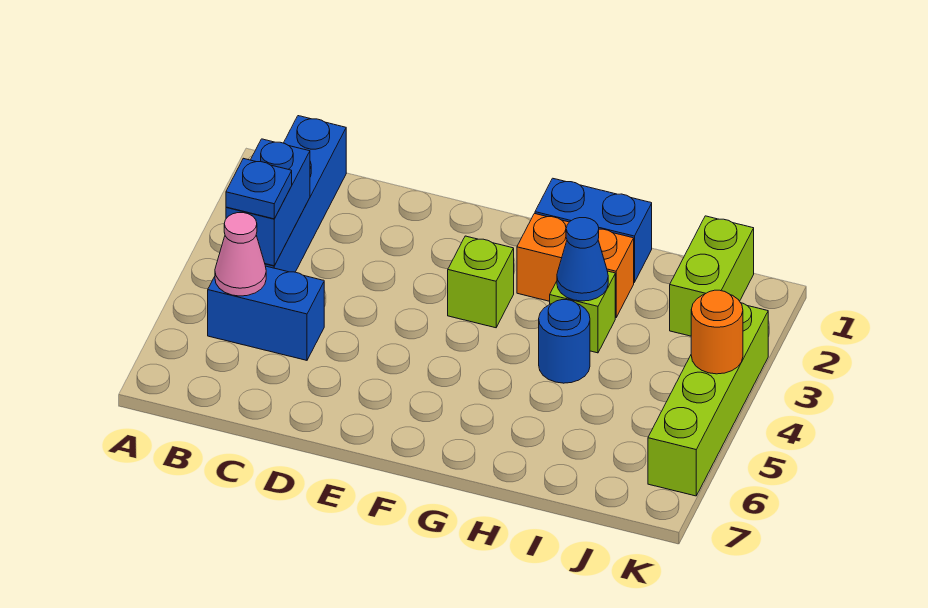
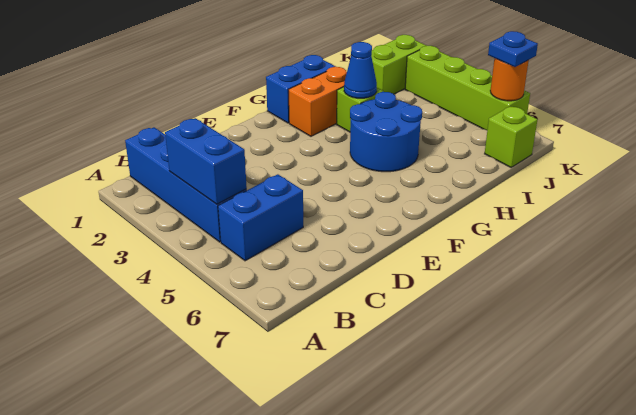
blue plate B4 level 3 -> blue plate K6 level 3
pink cone B5 level 2 -> none
lime brick F3 level 1 -> lime brick J7 level 1
blue round brick H4 level 1 -> blue round brick G4:H5 level 1
lime brick J1:J2 level 1 -> lime brick J2:K2 level 1
orange round brick K4 level 2 -> orange round brick K6 level 2

